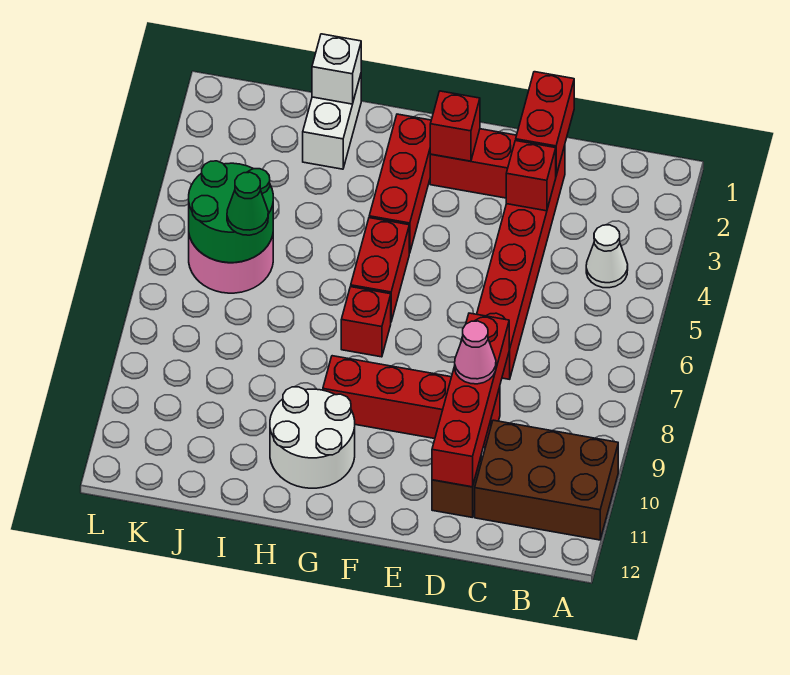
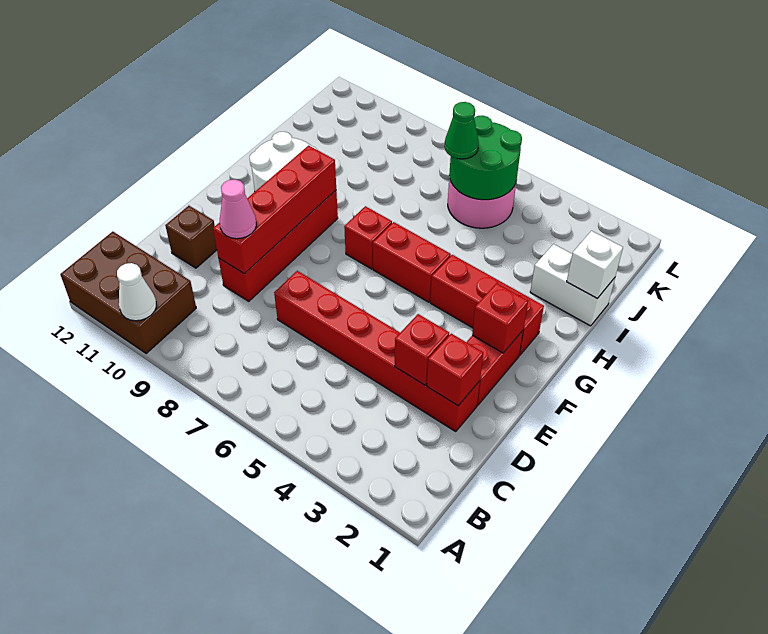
brown brick A10:C11 level 1 -> brown brick A10:B12 level 1
white cone B4 level 1 -> white cone A10 level 2
red brick D1:D2 level 2 -> red brick D2 level 2
red brick D8:D11 level 2 -> red brick D9:G9 level 2

